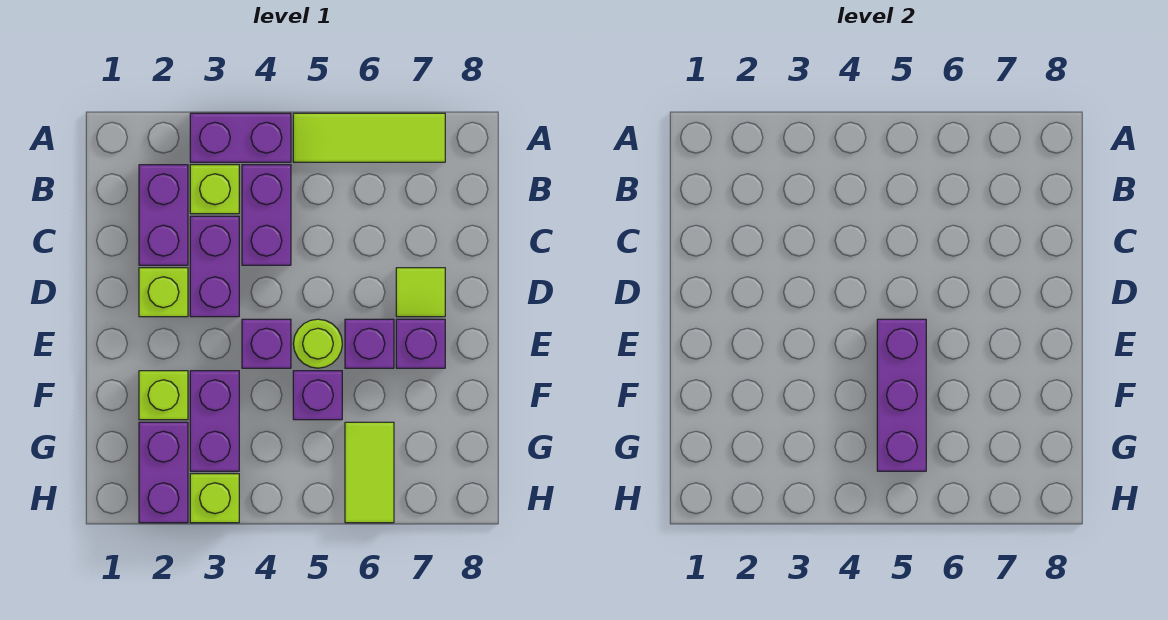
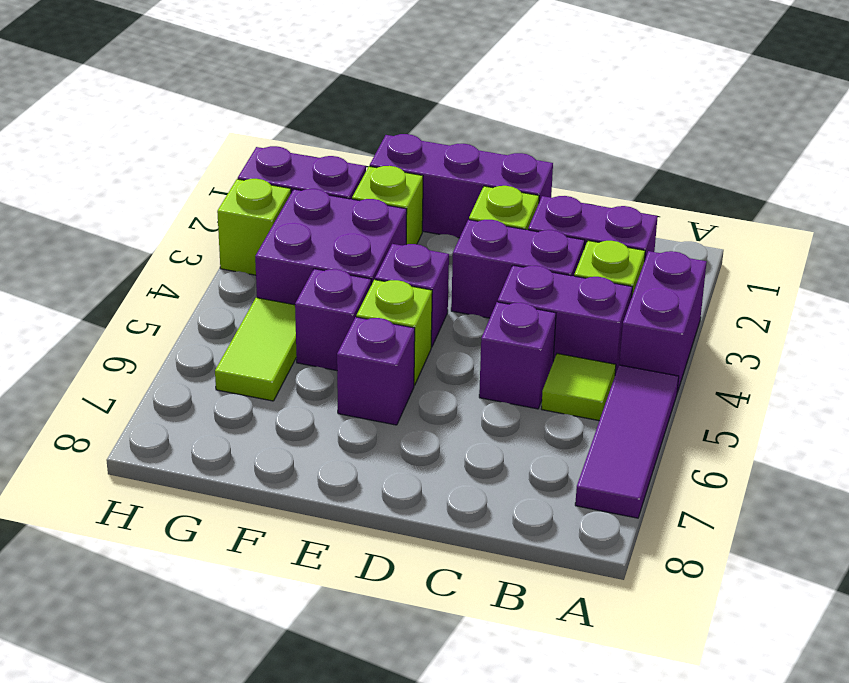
lime tile A5:A7 level 1 -> purple tile A5:A7 level 1
lime tile D7 level 1 -> lime tile B5 level 1
lime round brick E5 level 1 -> lime brick E5 level 1
purple brick E5:G5 level 2 -> purple brick D1:F1 level 1
purple brick E7 level 1 -> purple brick C5 level 1
purple brick F3:G3 level 1 -> purple brick F3:G4 level 1
lime tile G6:H6 level 1 -> lime tile G5:G6 level 1

